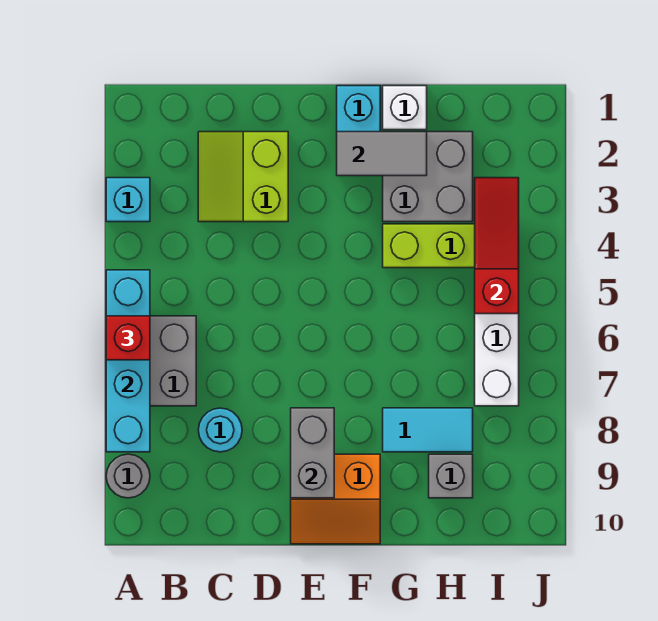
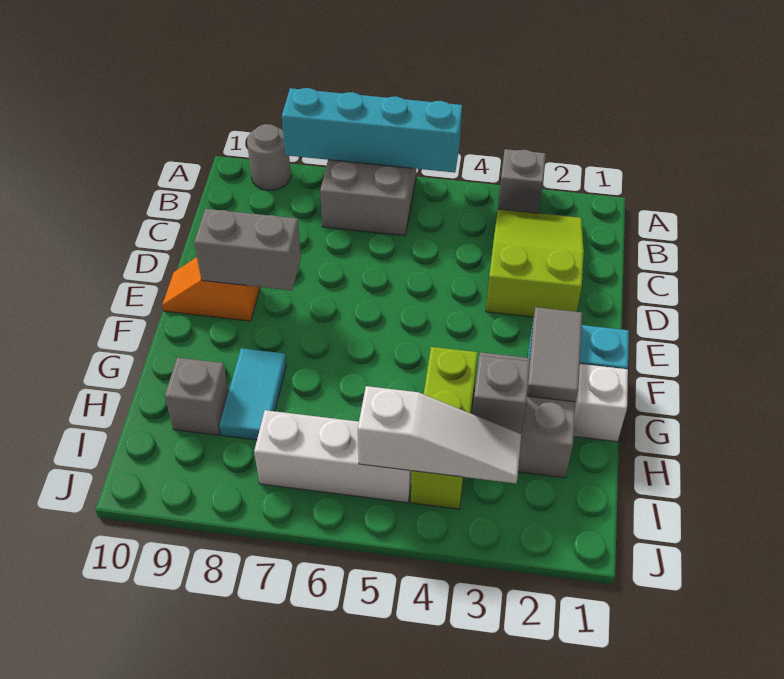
cyan brick A3 level 1 -> grey brick A3 level 1
red brick A6 level 3 -> none
lime slope C2:D3 level 1 top D -> lime slope B2:D3 level 1 top D
cyan round brick C8 level 1 -> none
orange slope E9:F10 level 1 top 9 -> orange slope E9:E10 level 1 top 9
none -> grey brick H3 level 2
red slope I3:I5 level 2 top 5 -> white slope I3:I5 level 2 top 5

